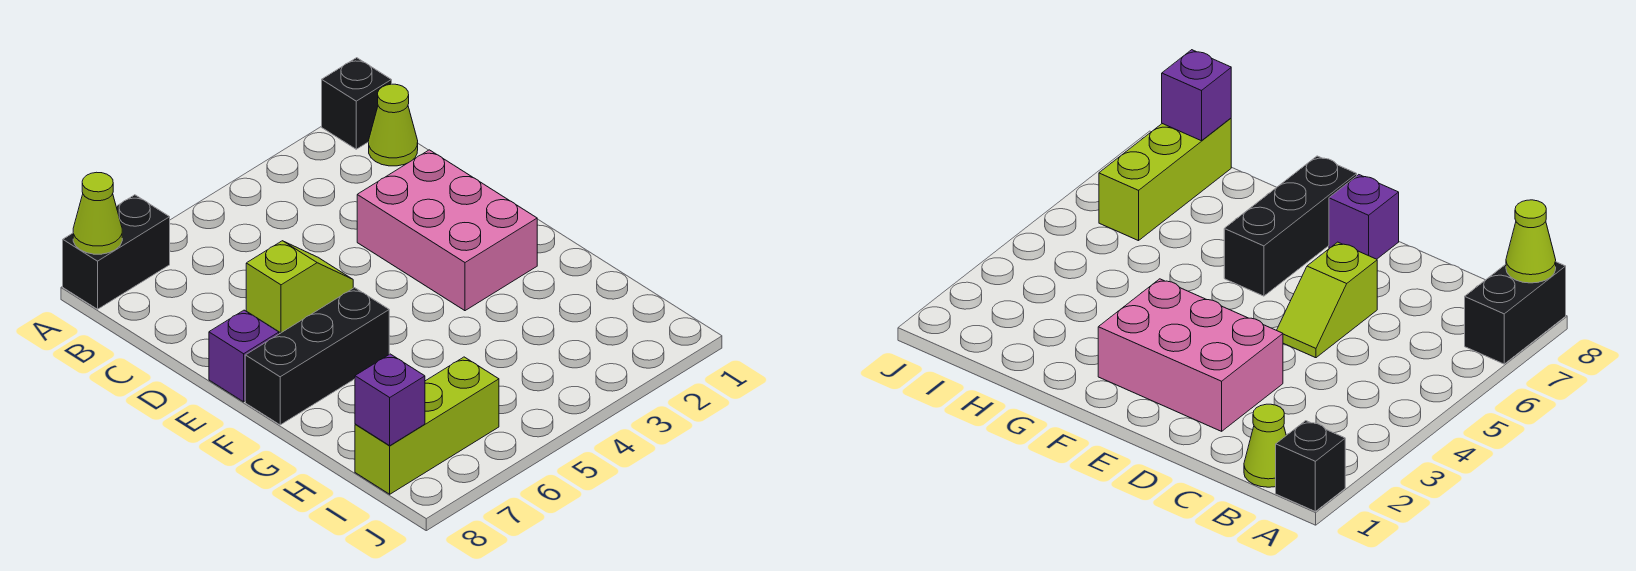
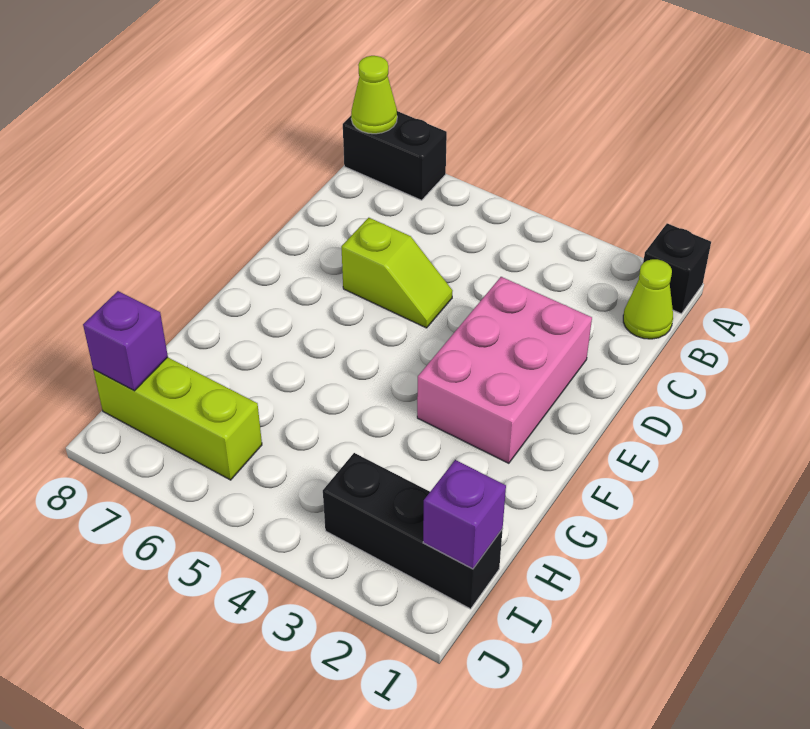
purple brick E8 level 1 -> purple brick I1 level 2
black brick F6:F8 level 1 -> black brick I1:I3 level 1

